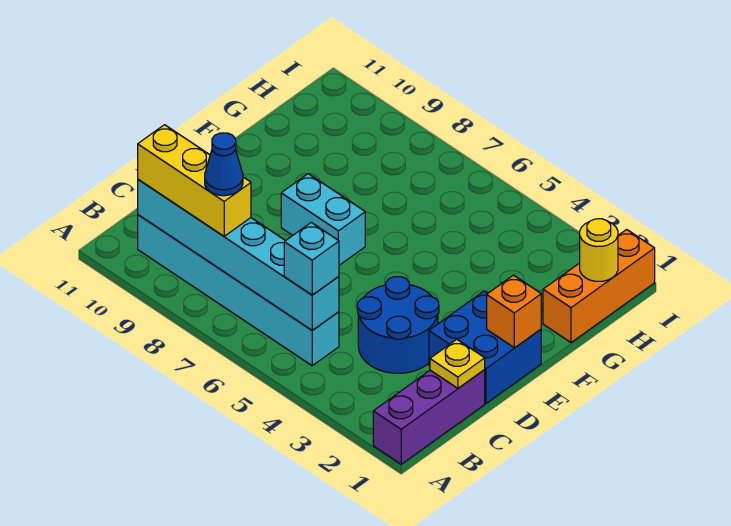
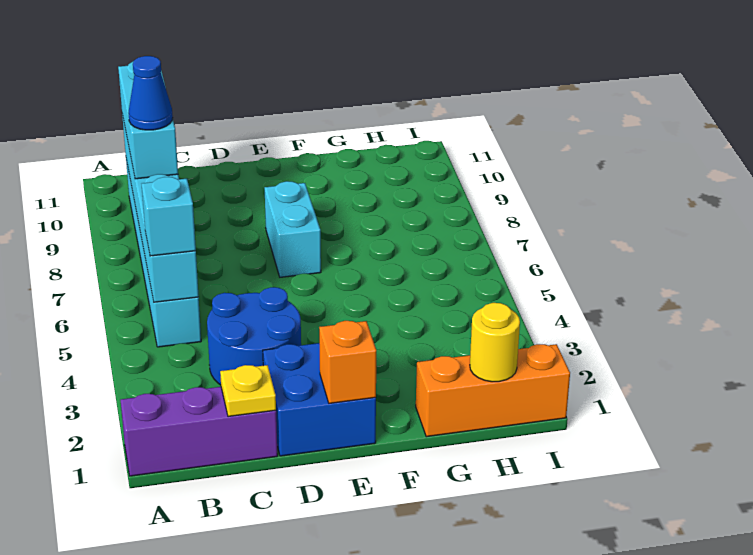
yellow brick B8:B10 level 3 -> cyan brick B8:B10 level 3

